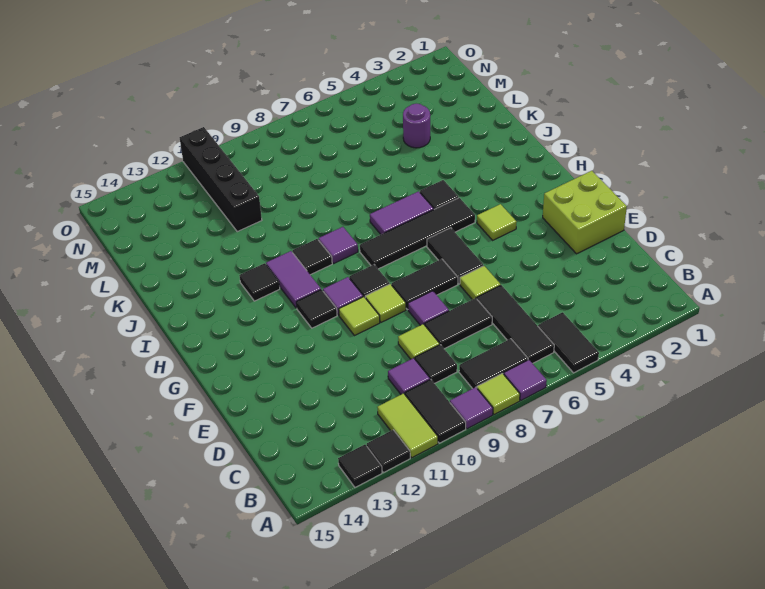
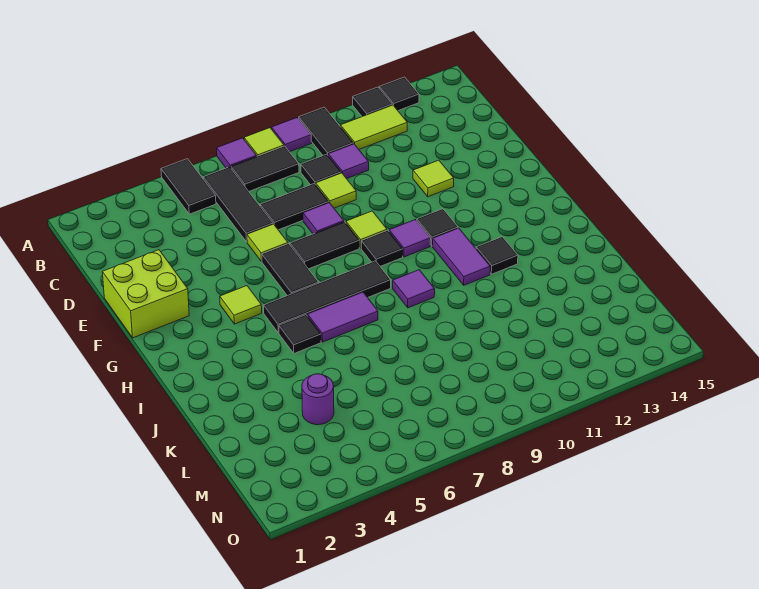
lime tile A11:B11 level 1 -> lime tile B11:B12 level 1
lime tile F10 level 1 -> lime tile E12 level 1
black tile I10 level 1 -> none
black brick L11:O11 level 1 -> none

